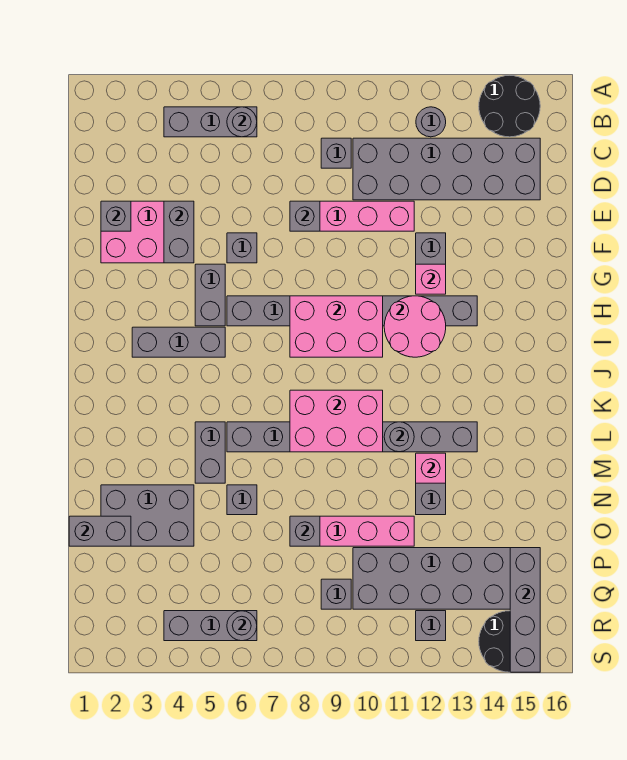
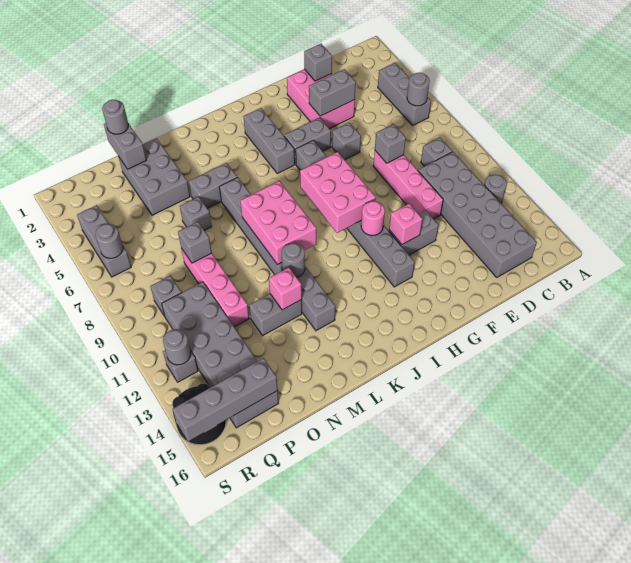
black round brick A14:B15 level 1 -> none
pink round brick H11:I12 level 2 -> pink round brick H11 level 2
none -> grey round brick O1 level 3
none -> grey round brick R12 level 2

